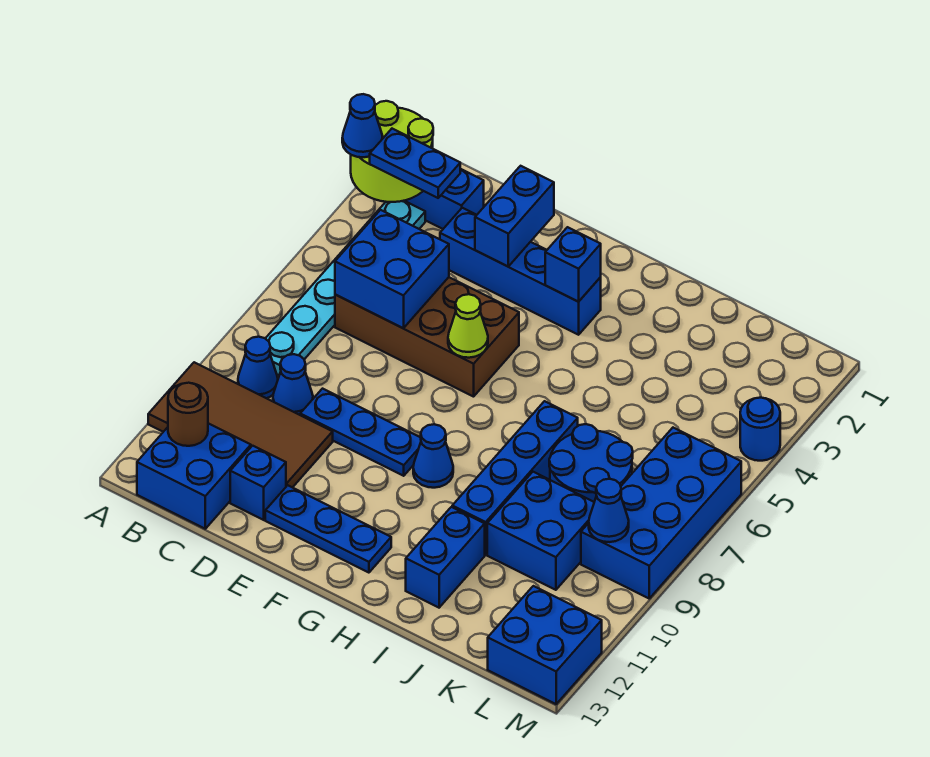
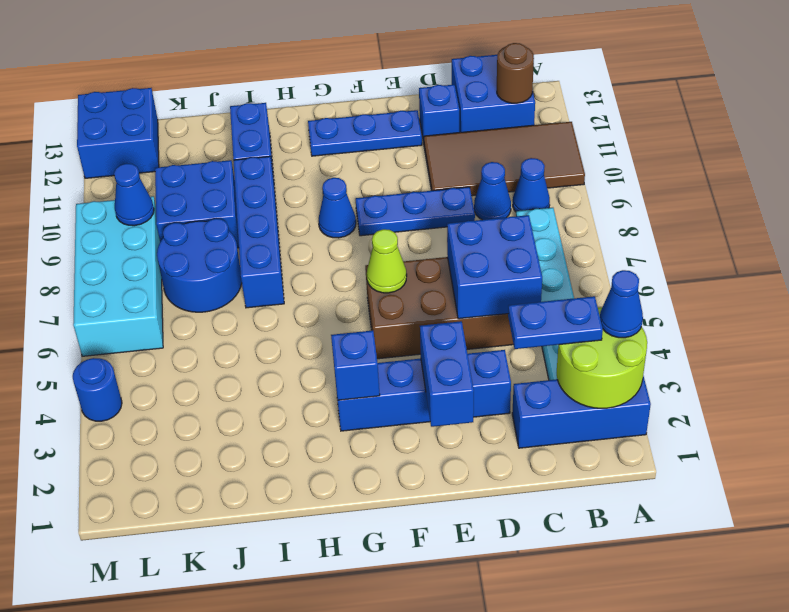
blue brick L6:M9 level 1 -> cyan brick L6:M9 level 1

